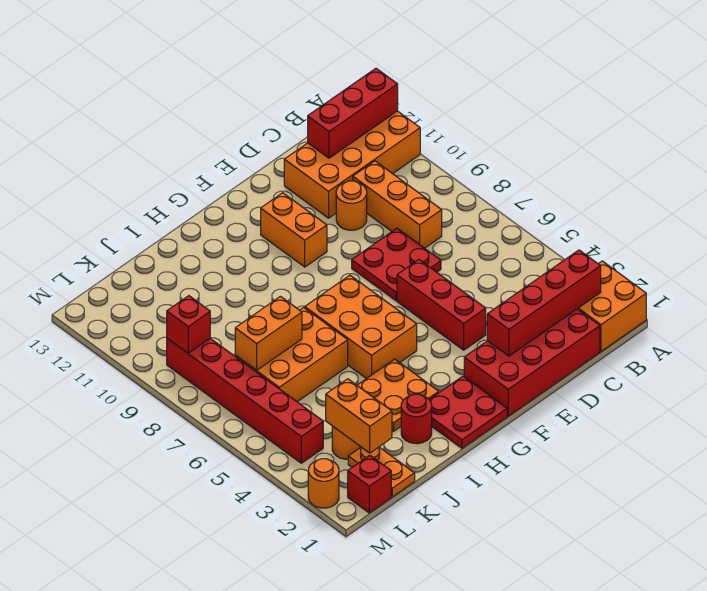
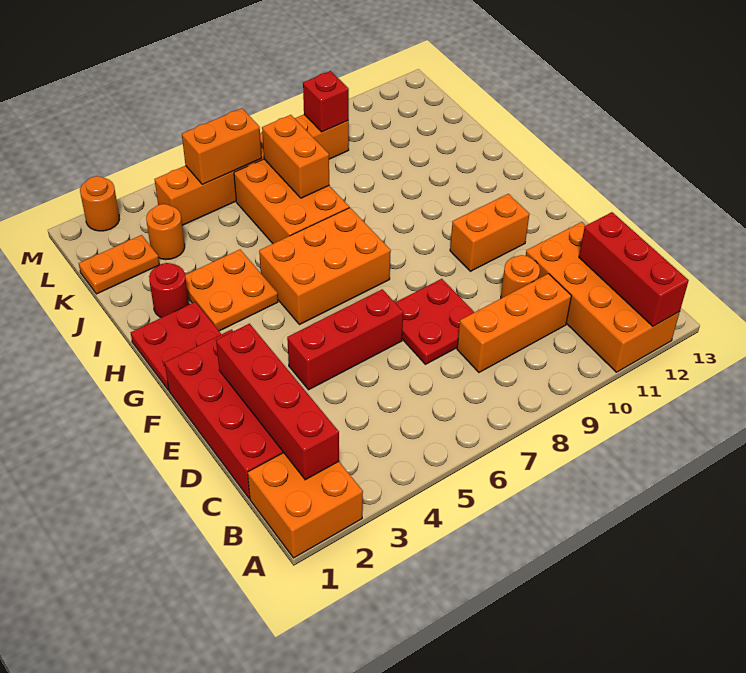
orange brick K2:K3 level 2 -> orange brick L5:L6 level 2
red brick L1 level 1 -> none
red brick L4:L9 level 1 -> orange brick L4:L9 level 1

